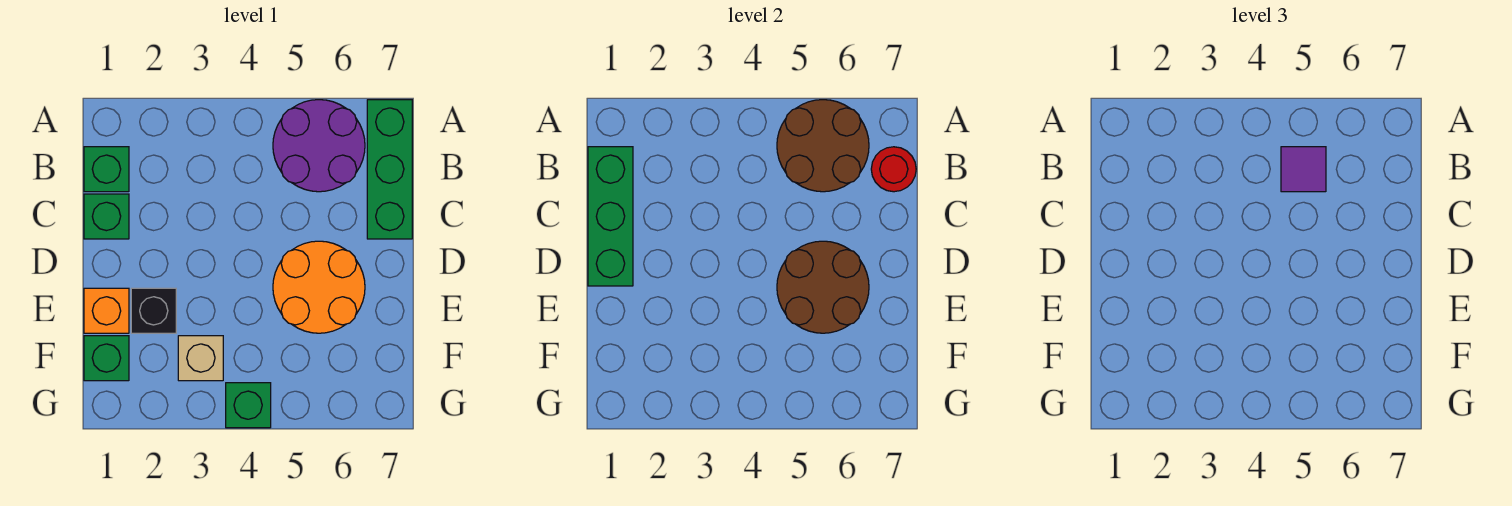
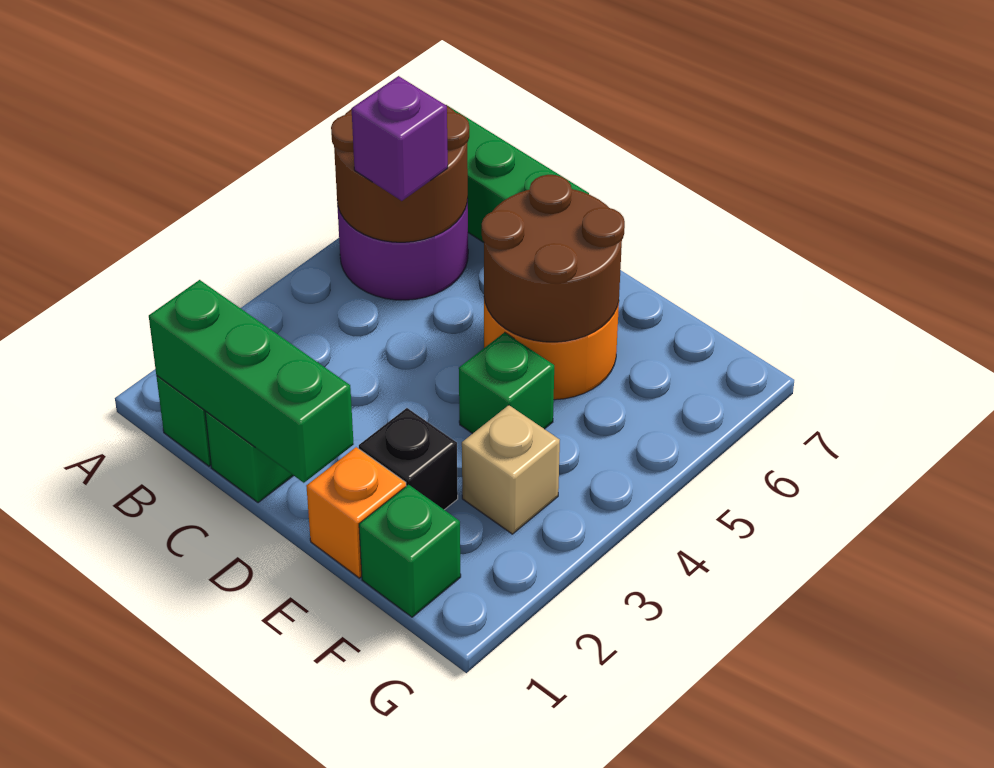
purple tile B5 level 3 -> purple brick B5 level 3
red round brick B7 level 2 -> none
green brick G4 level 1 -> green brick E4 level 1

